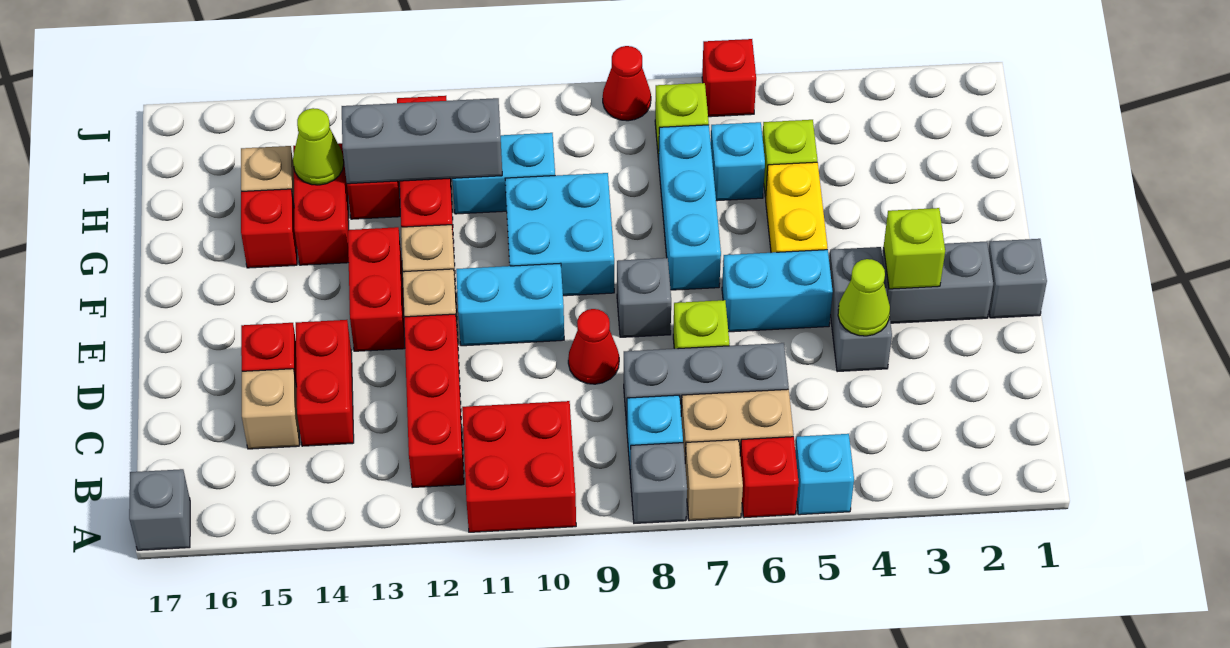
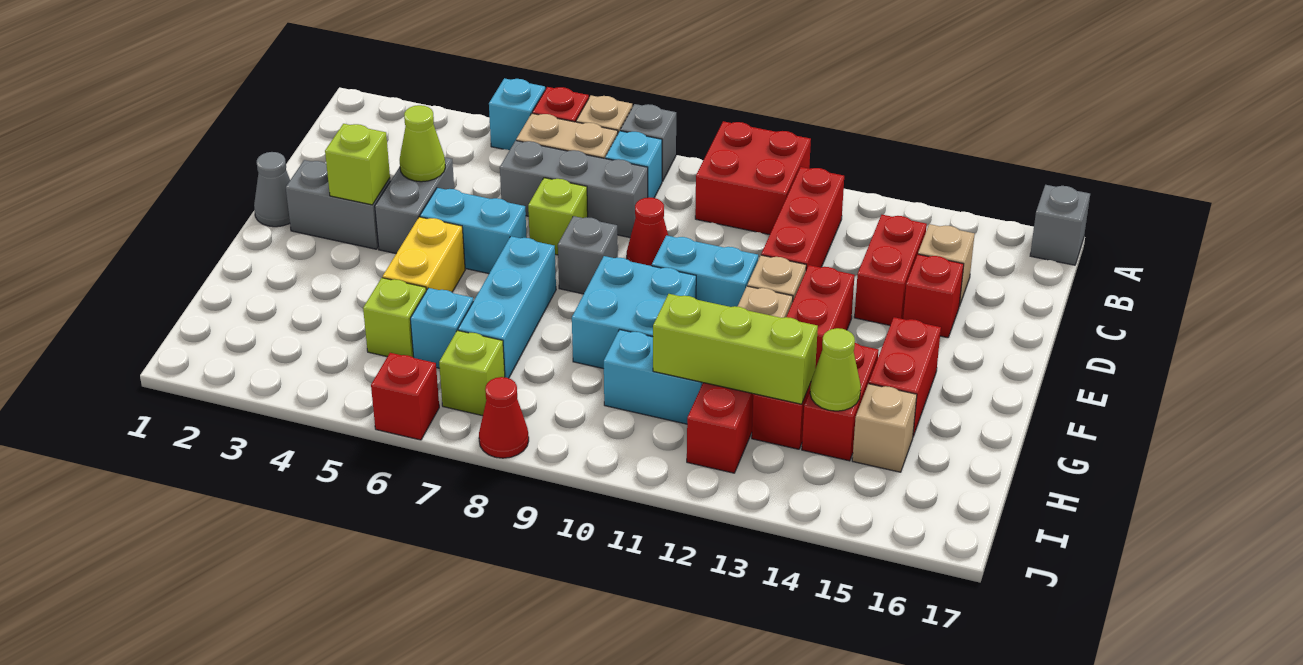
grey brick E1 level 1 -> grey cone E1 level 1
red brick G15 level 1 -> red brick F15:G15 level 1
grey brick H11:H13 level 2 -> lime brick H11:H13 level 2

